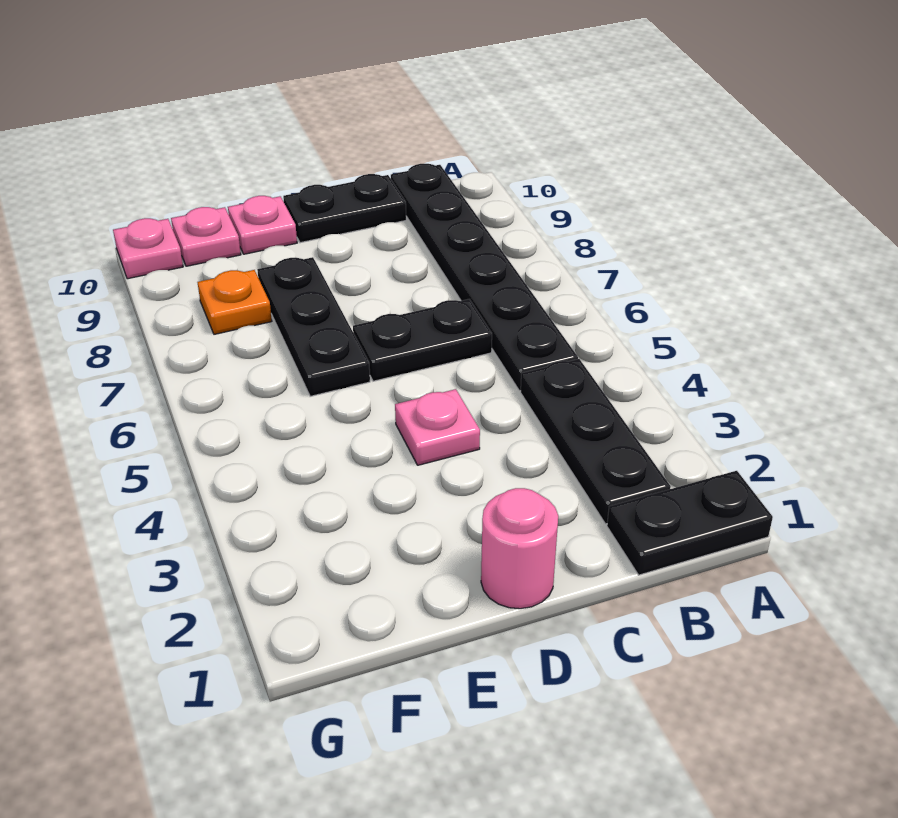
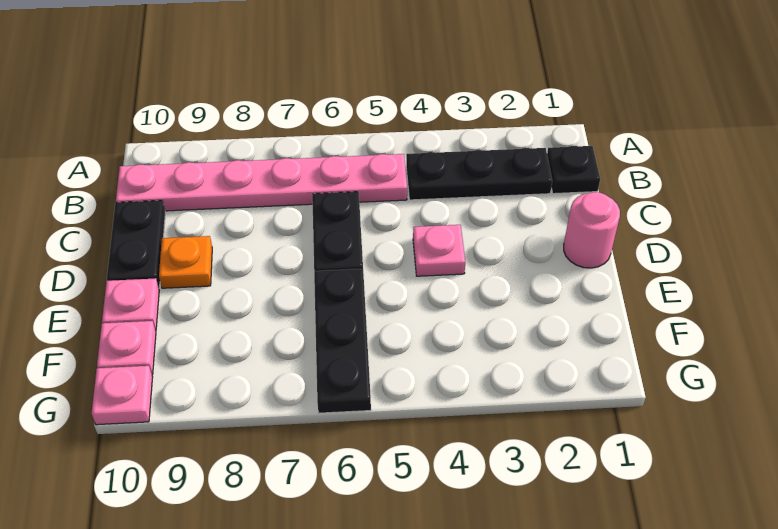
black plate A1:B1 level 1 -> black plate B1 level 1
black plate B5:B10 level 1 -> pink plate B5:B10 level 1
black plate E6:E8 level 1 -> black plate E6:G6 level 1
orange plate F8 level 1 -> orange plate D9 level 1

